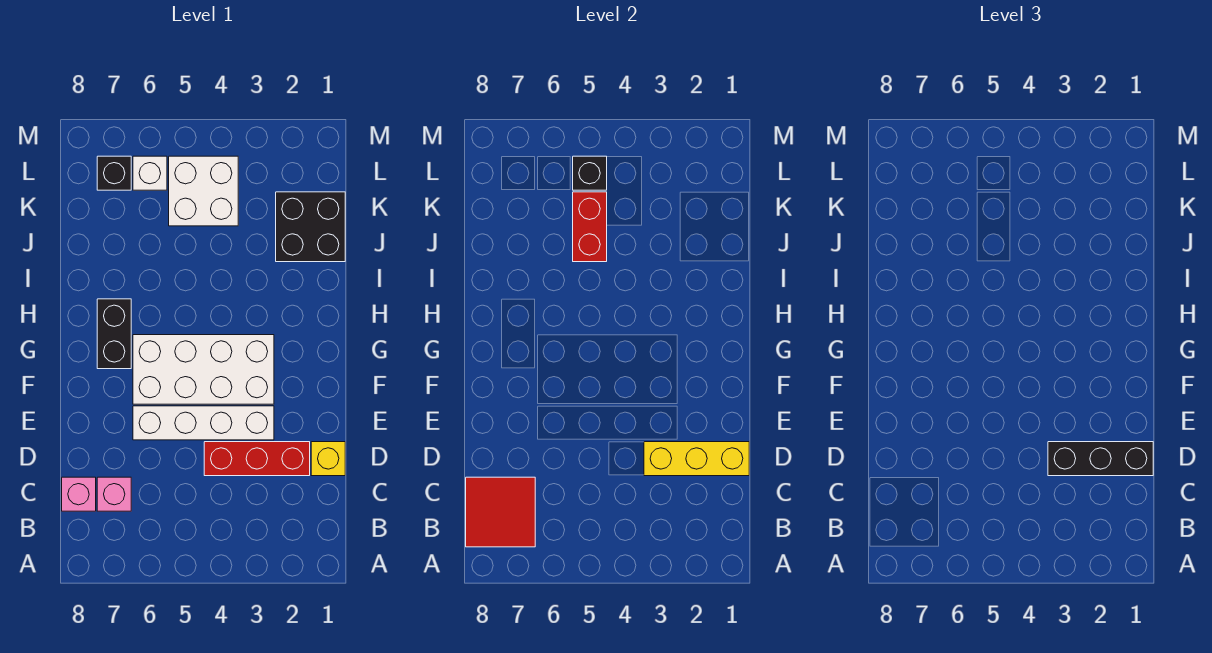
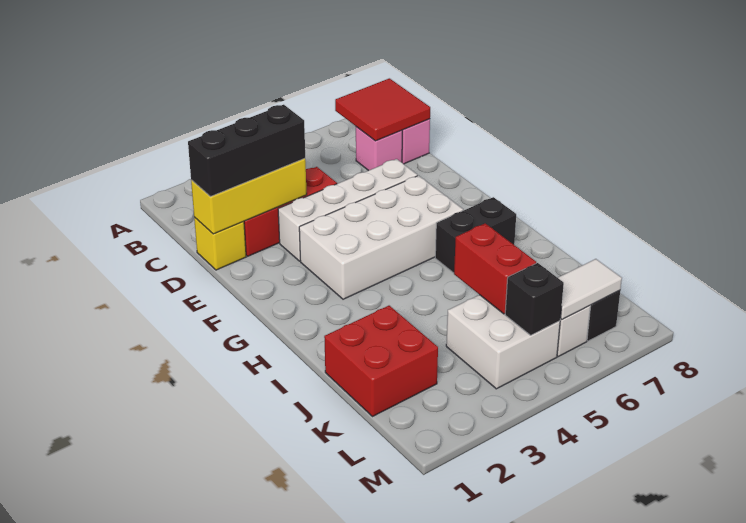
black brick G7:H7 level 1 -> black brick H6:H7 level 1
black brick J1:K2 level 1 -> red brick J1:K2 level 1
none -> white tile L6:L7 level 2

